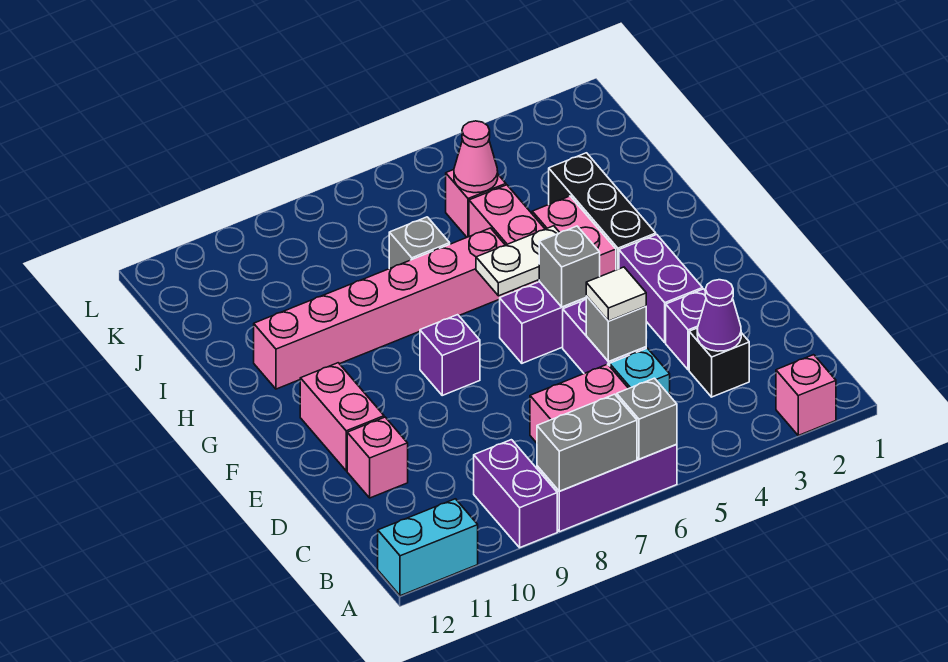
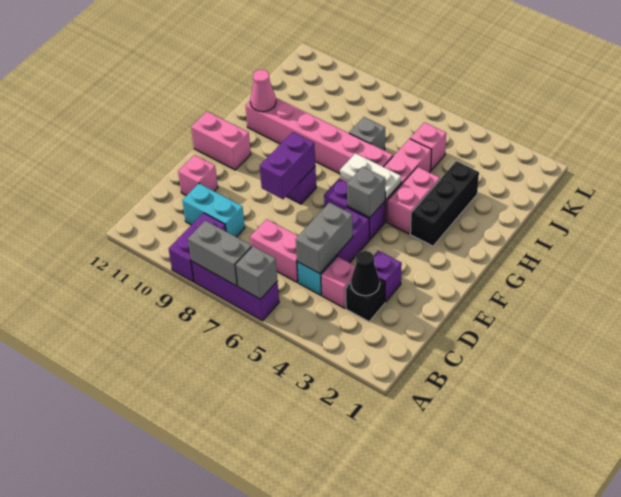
pink brick A2 level 1 -> pink brick C4 level 1
cyan brick A11:A12 level 1 -> cyan brick C9:C10 level 1
purple cone C3 level 2 -> black cone C3 level 2
grey brick D5 level 2 -> grey brick C5:D5 level 2
white tile D5 level 3 -> none
purple brick E3:F3 level 1 -> purple brick E8:F8 level 2
pink brick E11:F11 level 1 -> pink brick F11:F12 level 1
pink cone J5 level 2 -> pink cone H11 level 2

